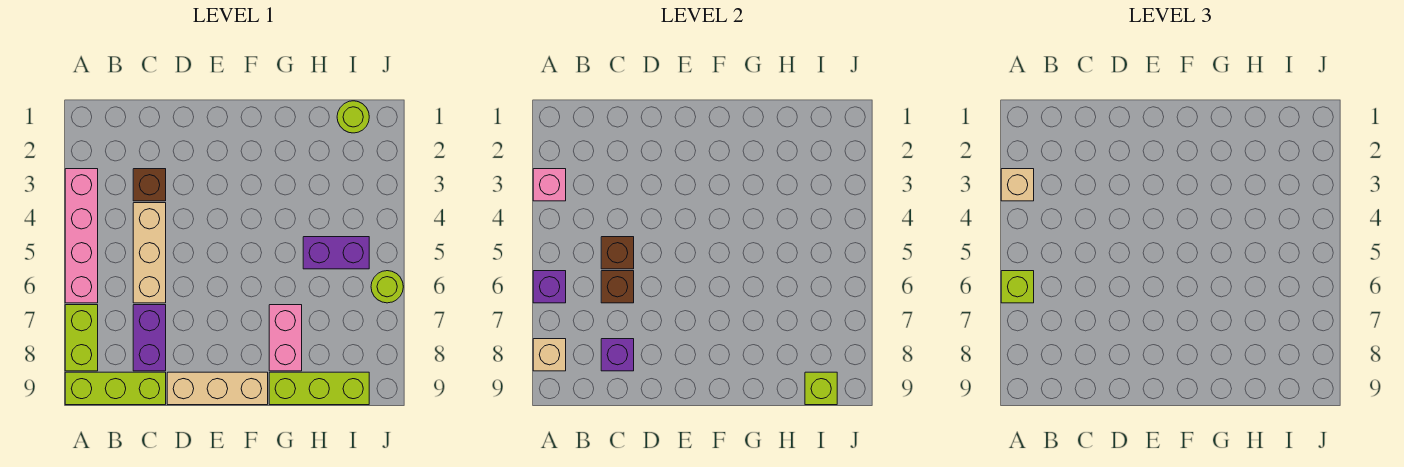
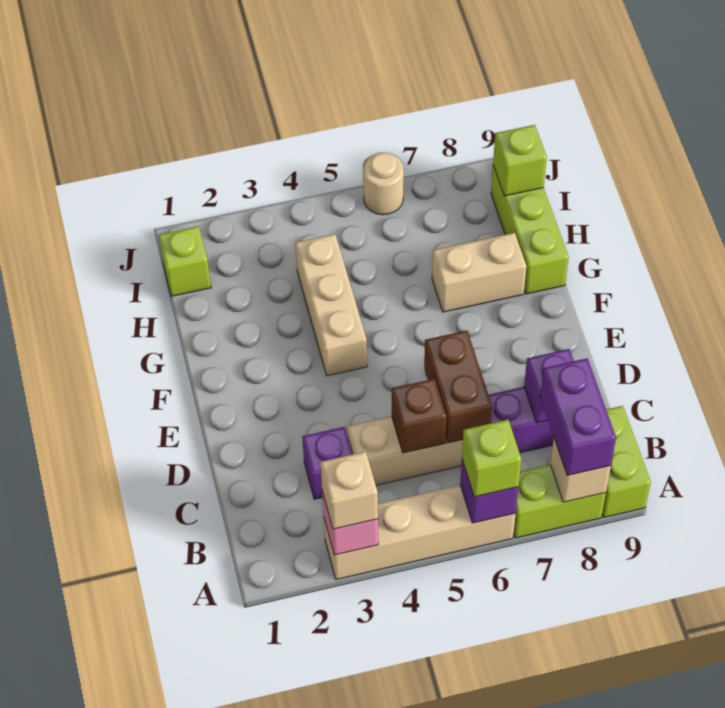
pink brick A3:A6 level 1 -> tan brick A3:A6 level 1
lime brick A9:C9 level 1 -> lime brick A9:B9 level 1
brown brick C3 level 1 -> purple brick C3 level 1
brown brick C6 level 2 -> brown brick C6:D6 level 2
tan brick D9:F9 level 1 -> tan brick F4:H4 level 1
pink brick G7:G8 level 1 -> tan brick G7:G8 level 1
purple brick H5:I5 level 1 -> purple brick A8:B8 level 3
lime round brick I1 level 1 -> lime brick I1 level 1
lime round brick J6 level 1 -> tan round brick J6 level 1

